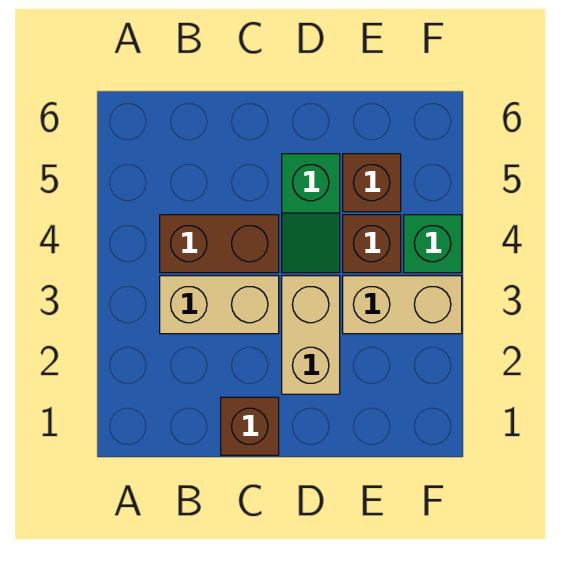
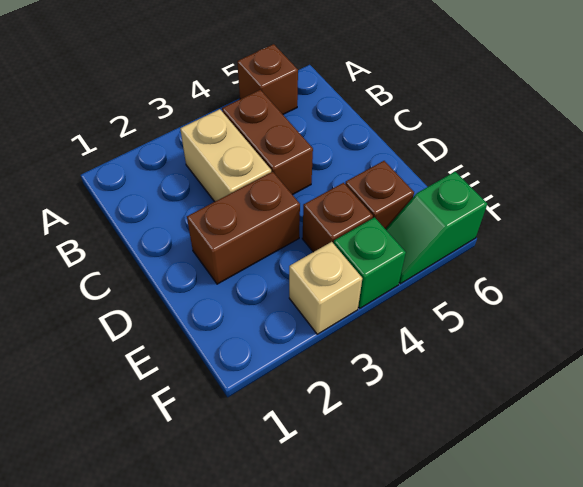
brown brick C1 level 1 -> brown brick A5 level 1
tan brick D2:D3 level 1 -> brown brick D2:D3 level 1
green slope D4:D5 level 1 top 5 -> green slope F5:F6 level 1 top 6
tan brick E3:F3 level 1 -> tan brick F3 level 1

